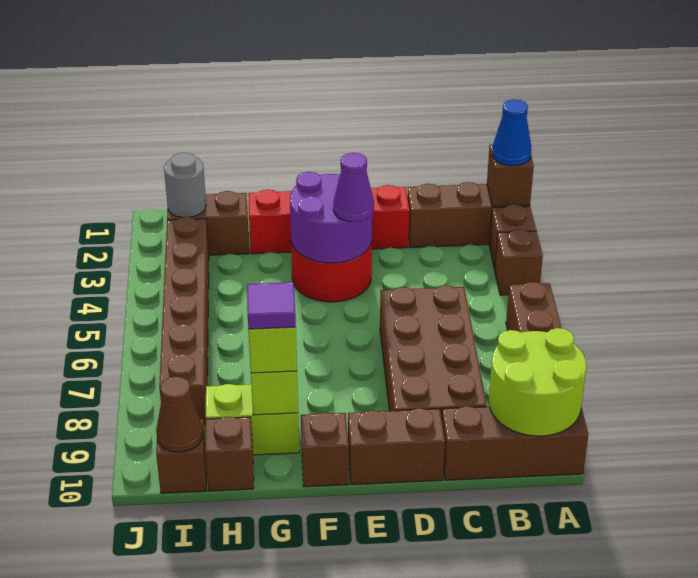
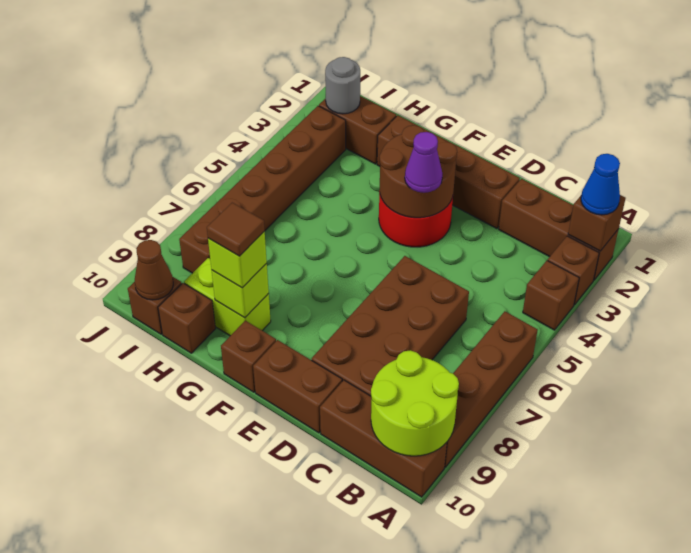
red brick D2:G2 level 1 -> brown brick D2:G2 level 1
purple round brick E3:F4 level 2 -> brown round brick E3:F4 level 2
purple tile G9 level 4 -> brown tile G9 level 4

